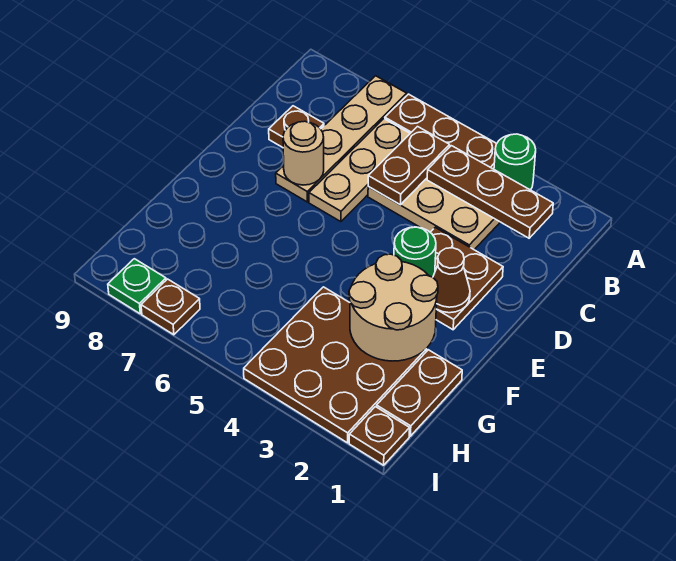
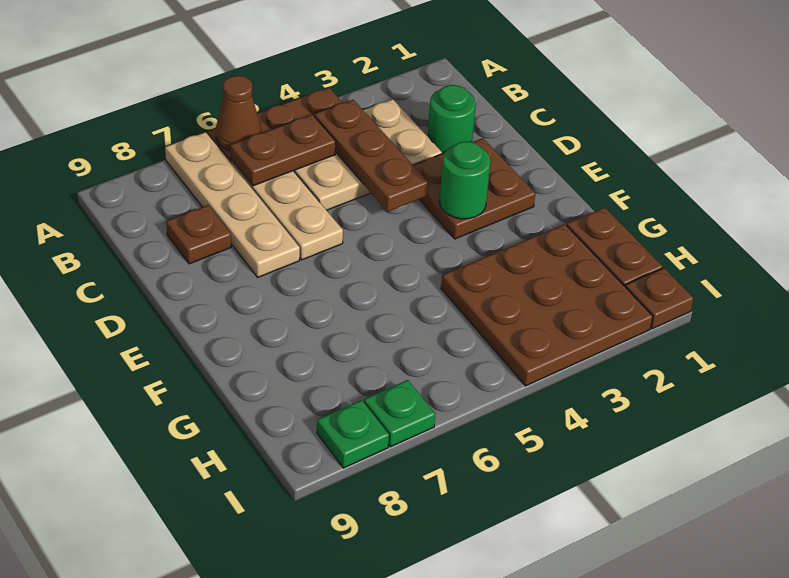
green round brick A3 level 1 -> green round brick C2 level 1
brown plate B2:B4 level 2 -> brown plate B4:D4 level 2
brown plate B5:C5 level 2 -> brown plate B5:B6 level 2
tan round brick D7 level 2 -> none
brown cone E2 level 2 -> brown cone A6 level 2
tan round brick F2:G3 level 2 -> none
brown plate I7 level 1 -> green plate I7 level 1

